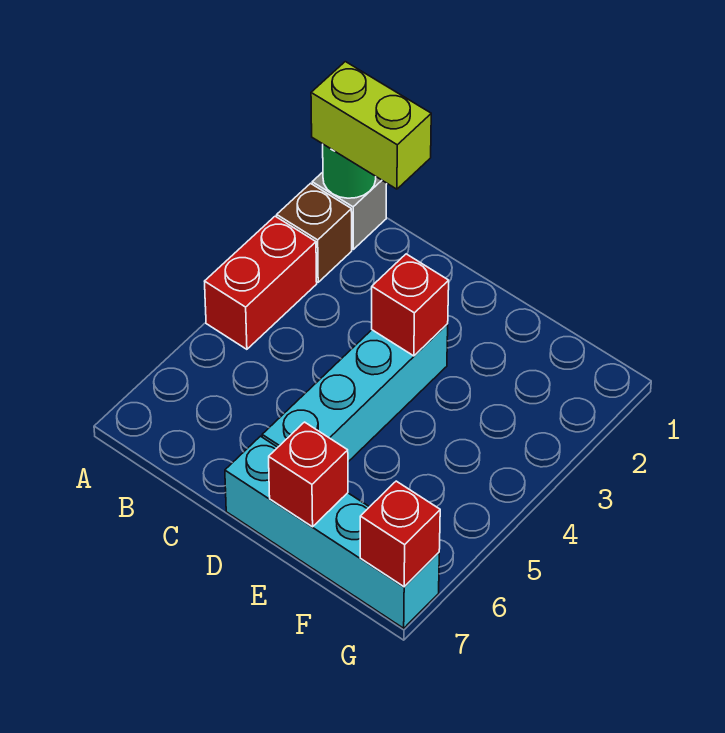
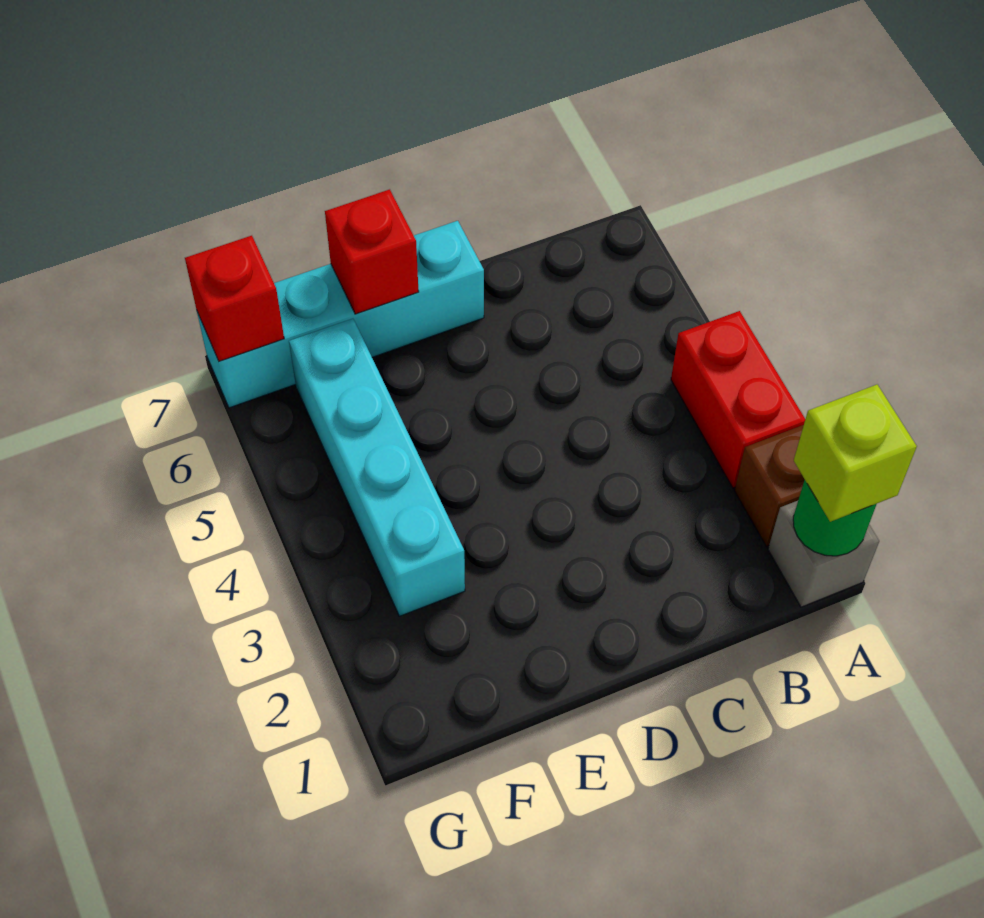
lime brick A1:B1 level 3 -> lime brick A1 level 3
cyan brick D3:D6 level 1 -> cyan brick F3:F6 level 1
red brick D3 level 2 -> none

